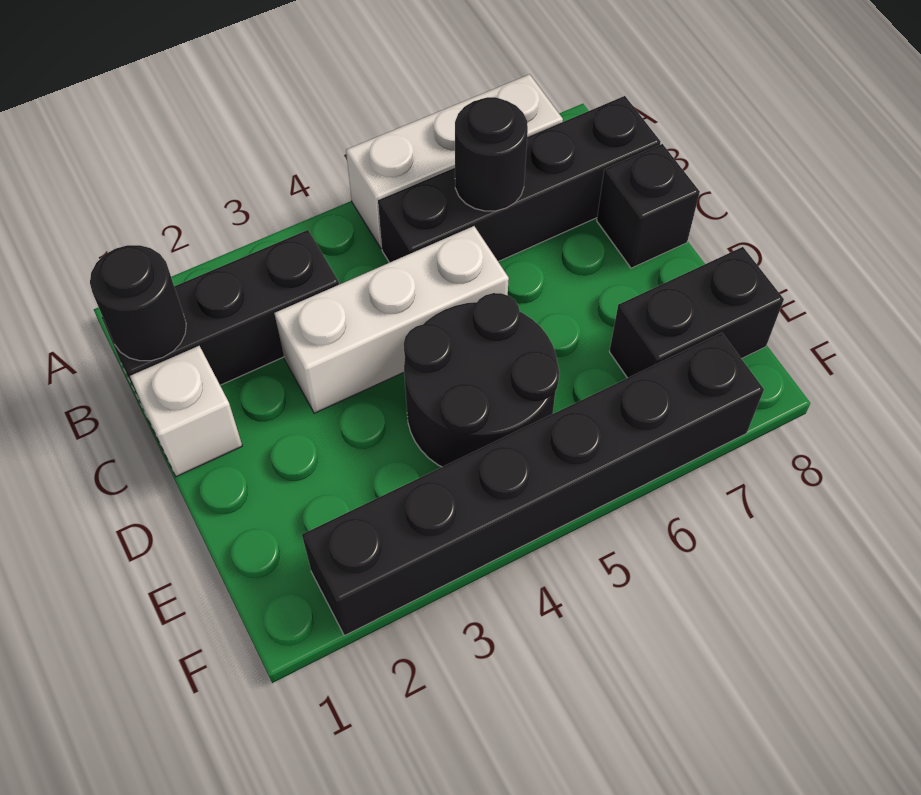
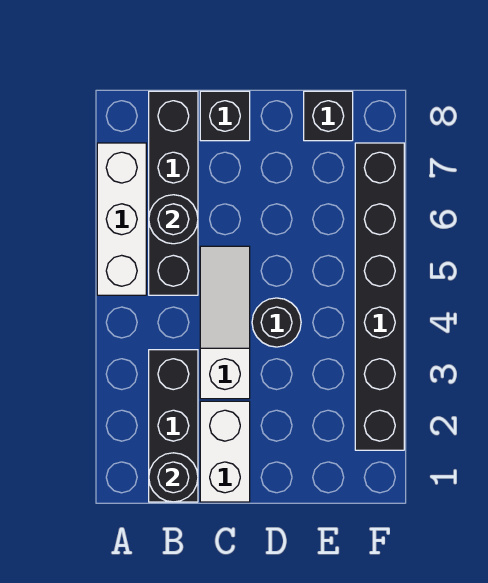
white brick C1 level 1 -> white brick C1:C2 level 1
white brick C3:C5 level 1 -> white slope C3:C5 level 1 top 3
black round brick D4:E5 level 1 -> black round brick D4 level 1
black brick E7:E8 level 1 -> black brick E8 level 1

